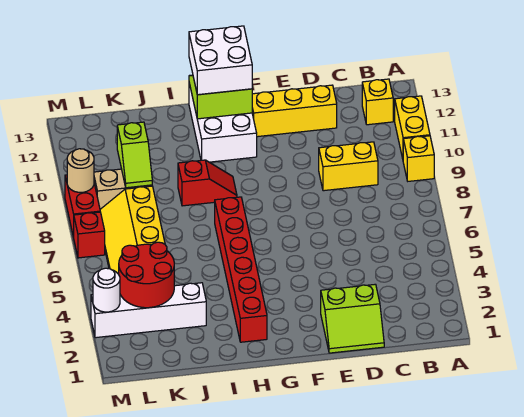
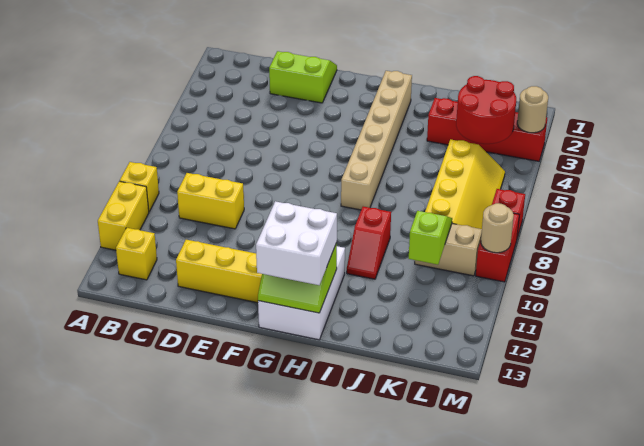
red brick H2:H7 level 1 -> tan brick H2:H7 level 1
red slope H9:I9 level 1 top I -> red slope I9:I10 level 1 top 9
white brick J3:M3 level 1 -> red brick J3:M3 level 1
white round brick M3 level 2 -> tan round brick M3 level 2

